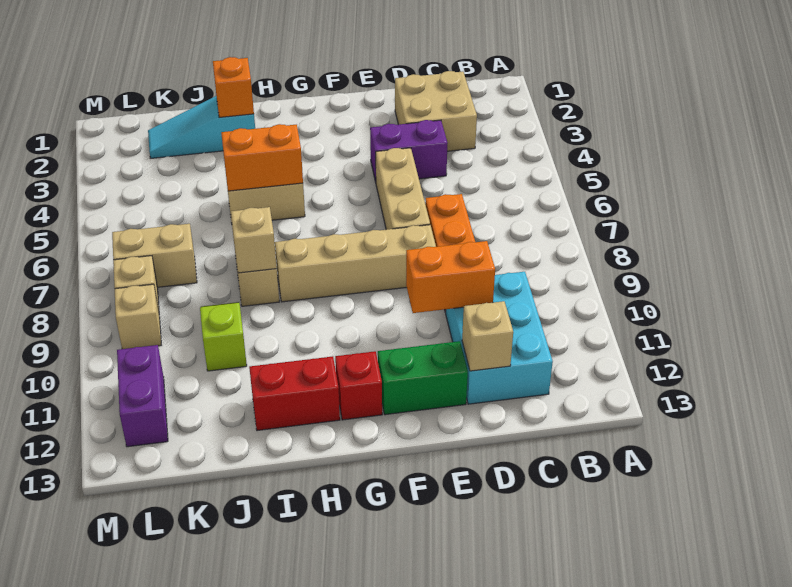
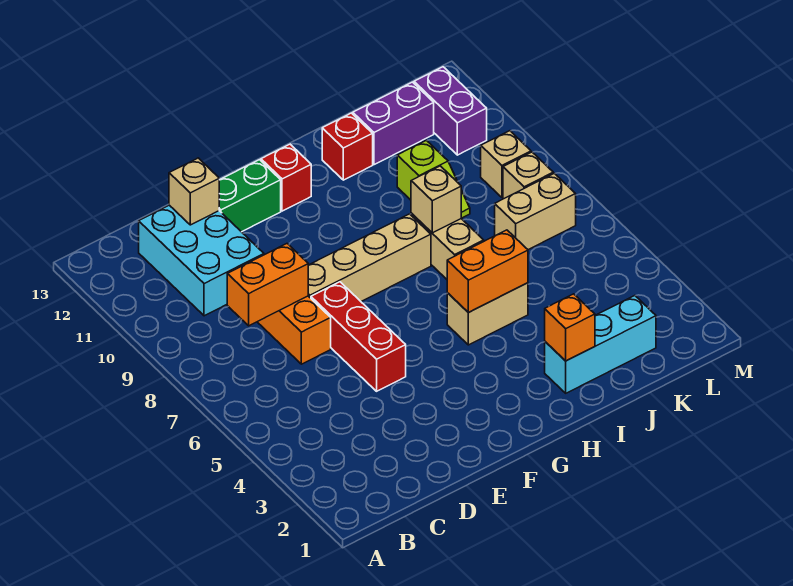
tan brick C2:D3 level 1 -> none
purple brick D4:E4 level 1 -> purple brick J12:K12 level 1
orange brick D10:E10 level 2 -> orange brick C8:D8 level 2
tan brick E5:E7 level 1 -> red brick E5:E7 level 1
red brick H12:I12 level 1 -> red brick I12 level 1
cyan slope I2:K2 level 1 top I -> cyan brick I2:K2 level 1

